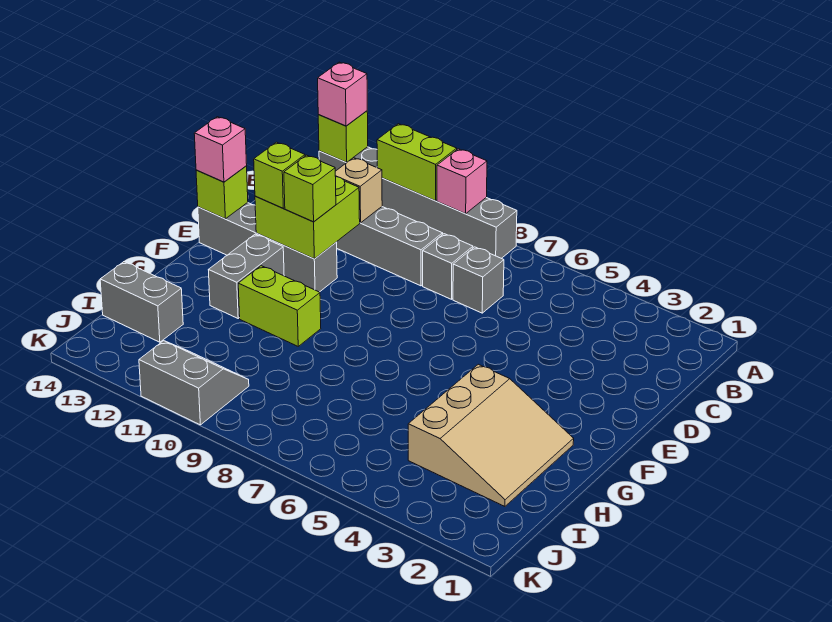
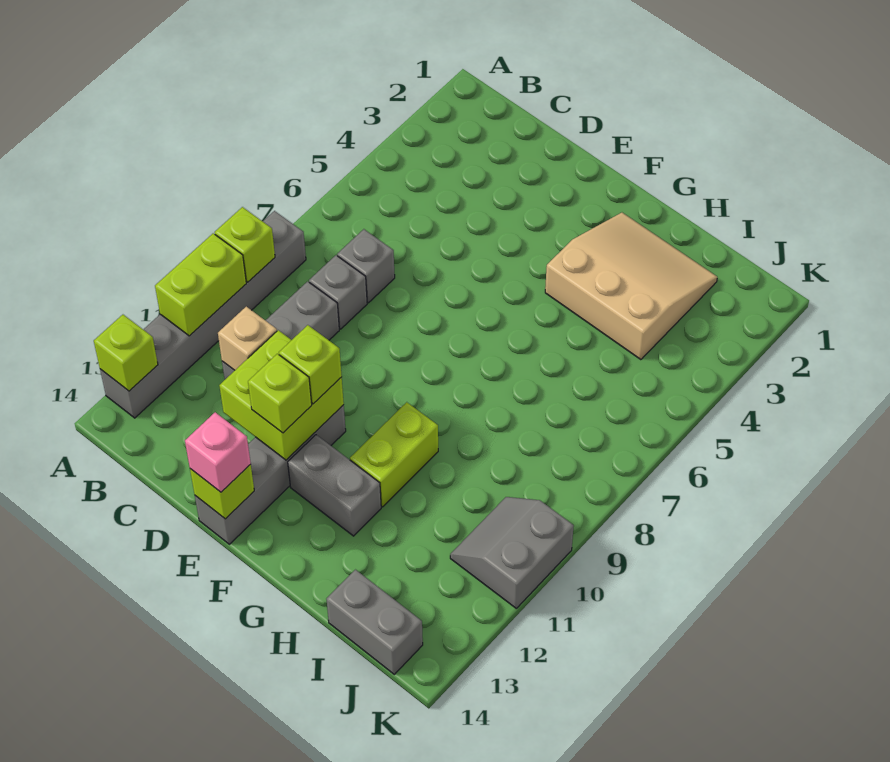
pink brick A9 level 2 -> lime brick A9 level 2
pink brick A13 level 3 -> none
grey brick I13:I14 level 1 -> grey brick I14:J14 level 1

